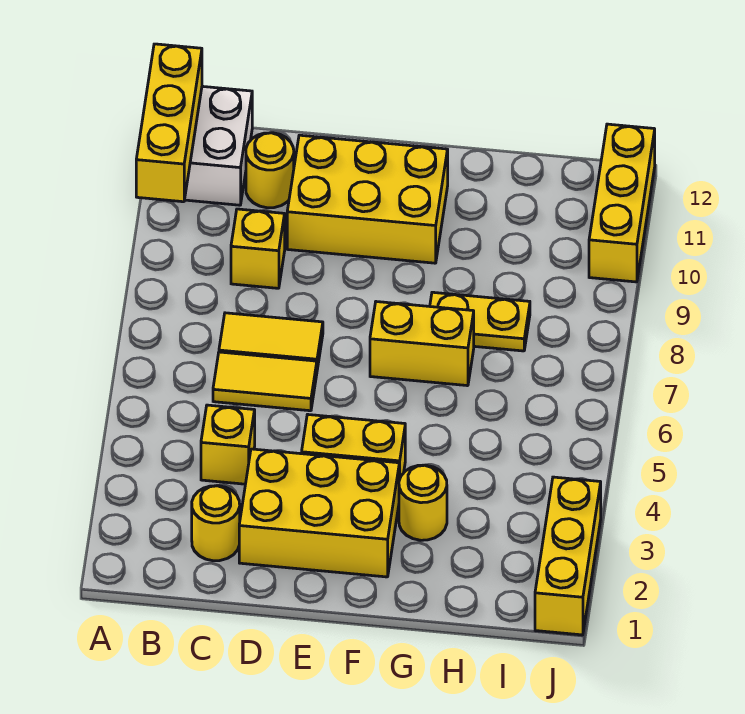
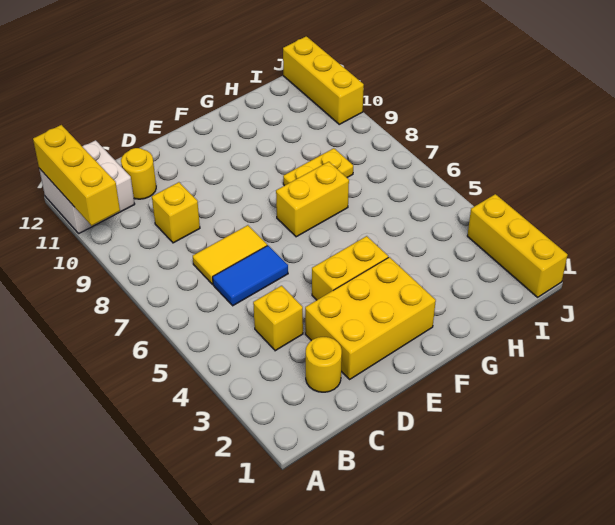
yellow tile C6:D6 level 1 -> blue tile C6:D6 level 1
yellow brick D10:F11 level 1 -> none
yellow round brick G3 level 1 -> none

